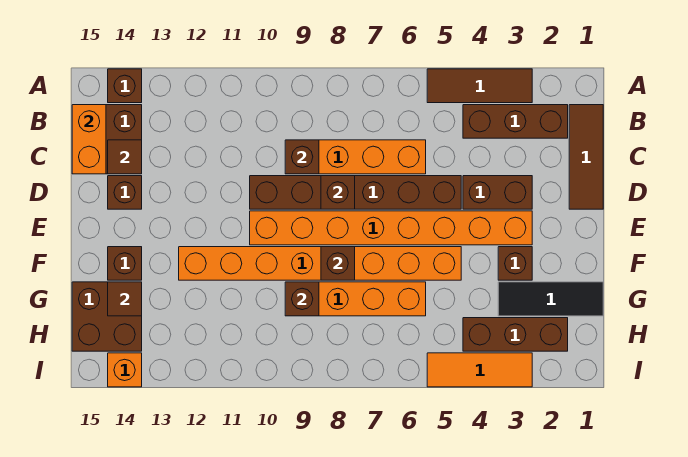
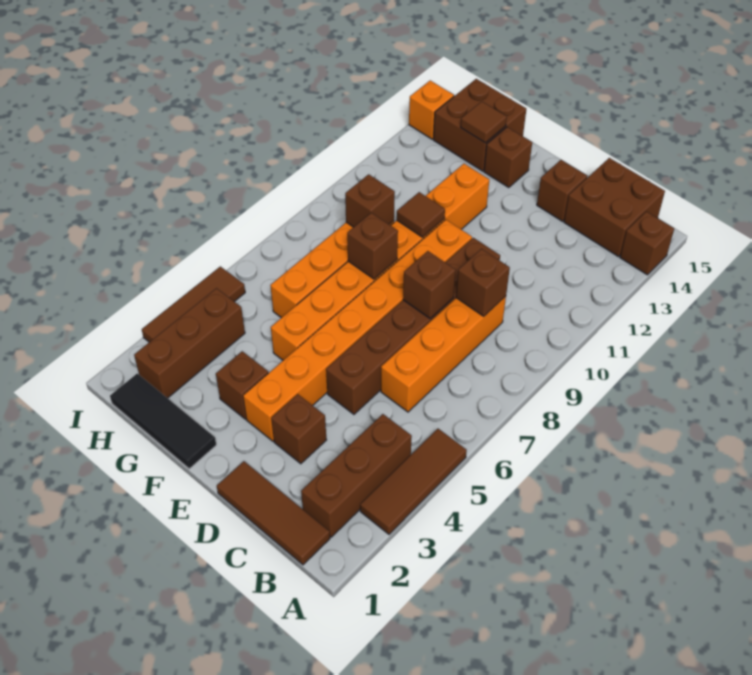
orange brick B15:C15 level 2 -> none
brown tile C14 level 2 -> brown tile F10 level 2
brown brick D3:D4 level 1 -> brown brick D3 level 1
black tile G1:G3 level 1 -> black tile F1:H1 level 1
orange tile I3:I5 level 1 -> brown tile I3:I5 level 1

